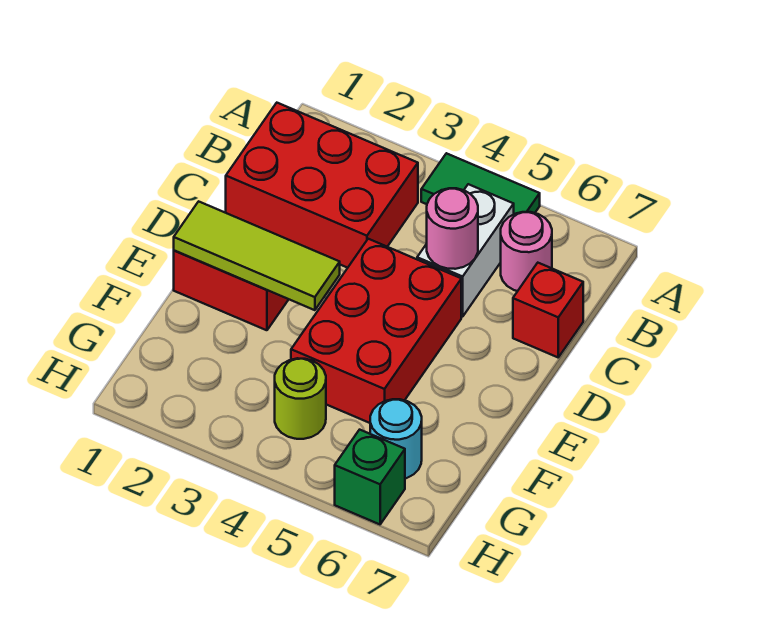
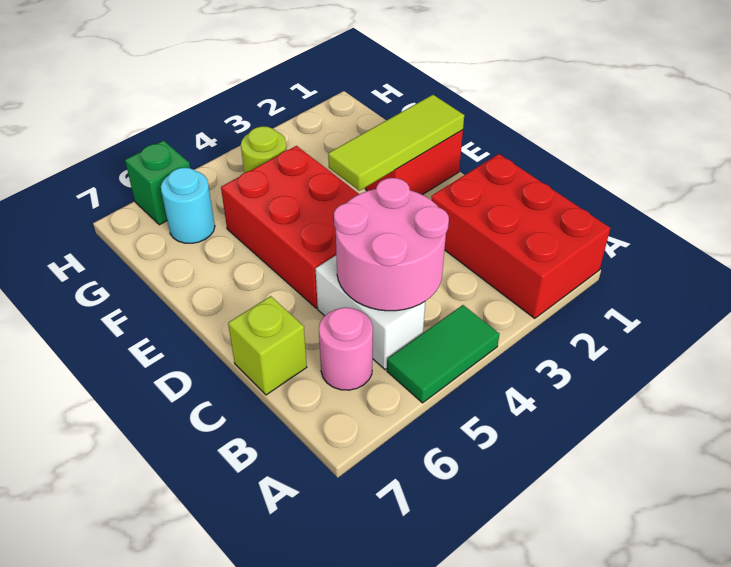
red brick B1:C3 level 1 -> red brick A1:C2 level 1
pink round brick C5 level 2 -> pink round brick B4:C5 level 2
red brick C7 level 1 -> lime brick C7 level 1

